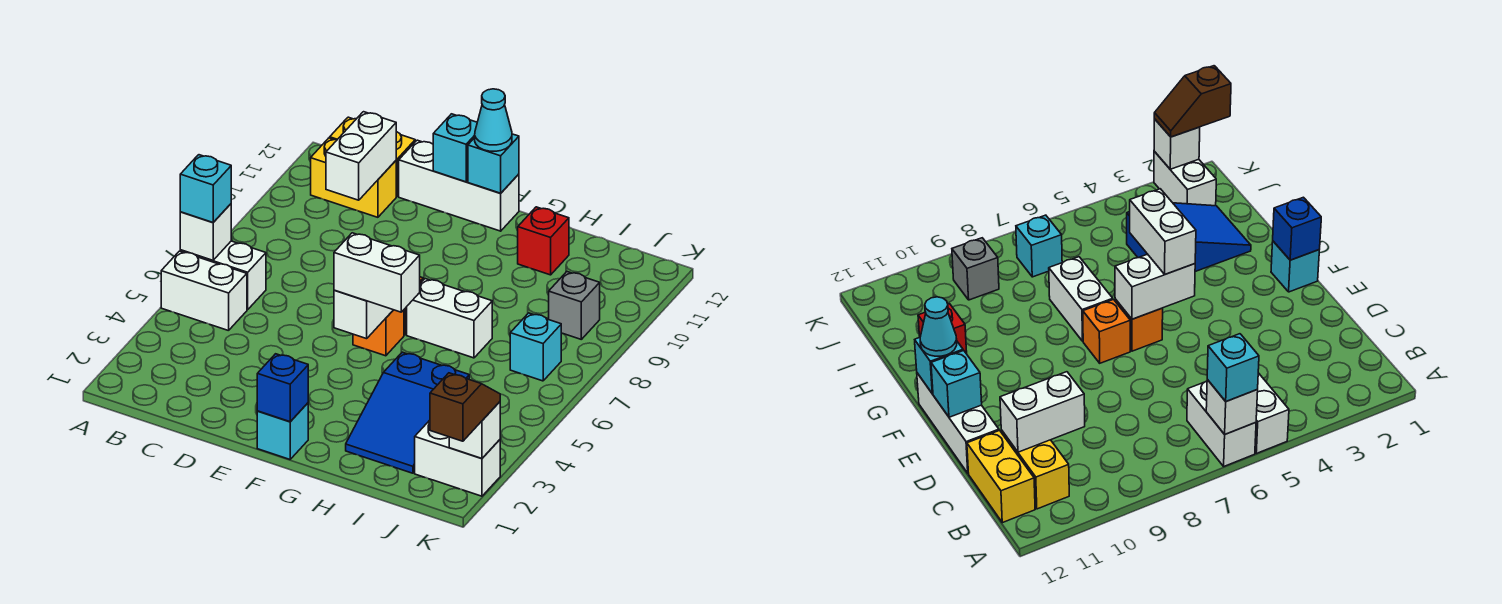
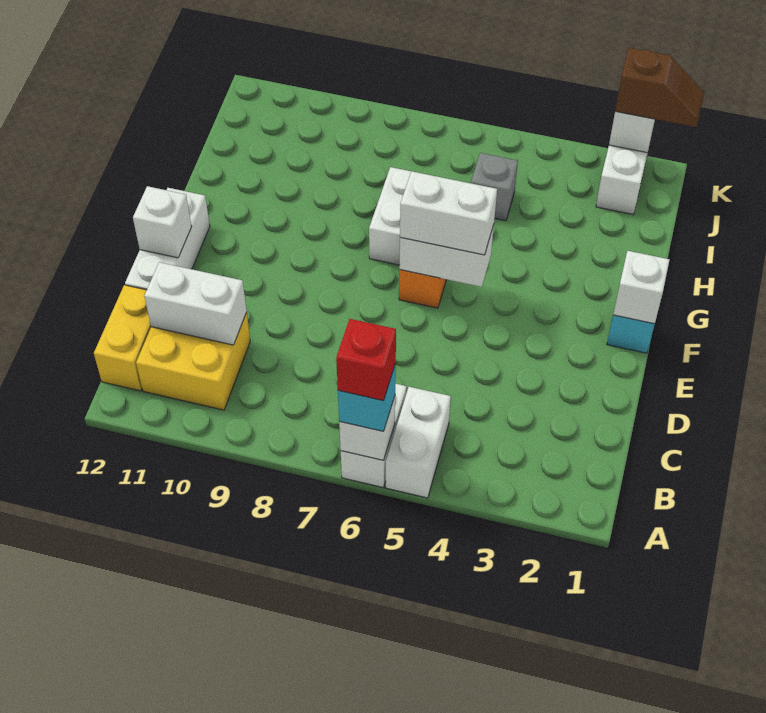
yellow brick B11:C11 level 1 -> yellow brick B10:C11 level 1
cyan brick E12 level 2 -> white brick E12 level 2
blue brick F1 level 2 -> white brick F1 level 2
white brick F5:G5 level 3 -> white brick F5:F6 level 3
orange brick F7 level 1 -> none
cyan brick F12 level 2 -> none
cyan cone F12 level 3 -> none
blue slope H2:I4 level 1 top 4 -> none
red brick H11 level 1 -> red brick A6 level 4
cyan brick J7 level 1 -> none
grey brick J9 level 1 -> grey brick I5 level 1
brown slope K1:K2 level 3 top 1 -> brown slope K1:K2 level 3 top 2

